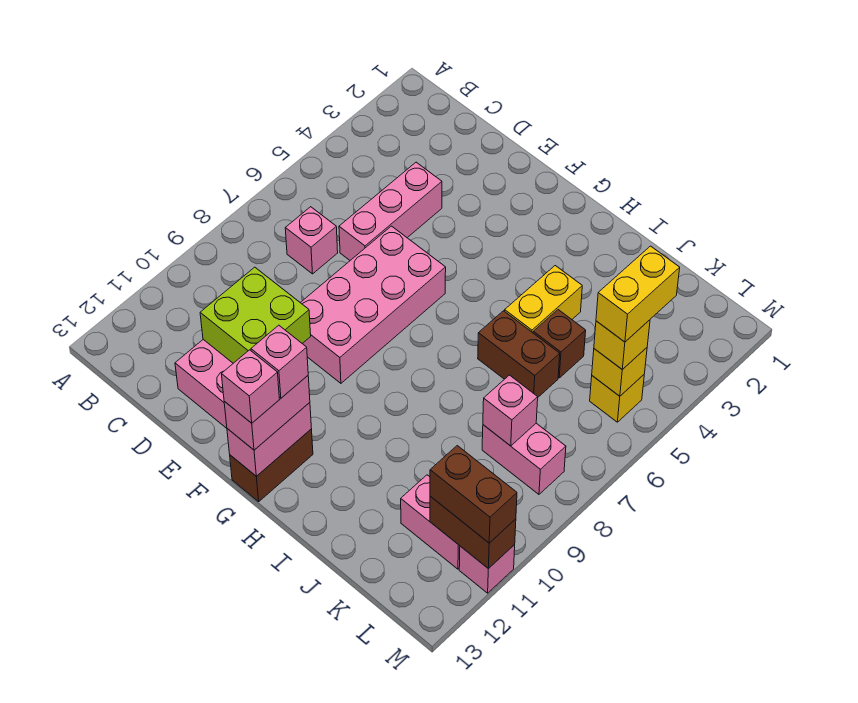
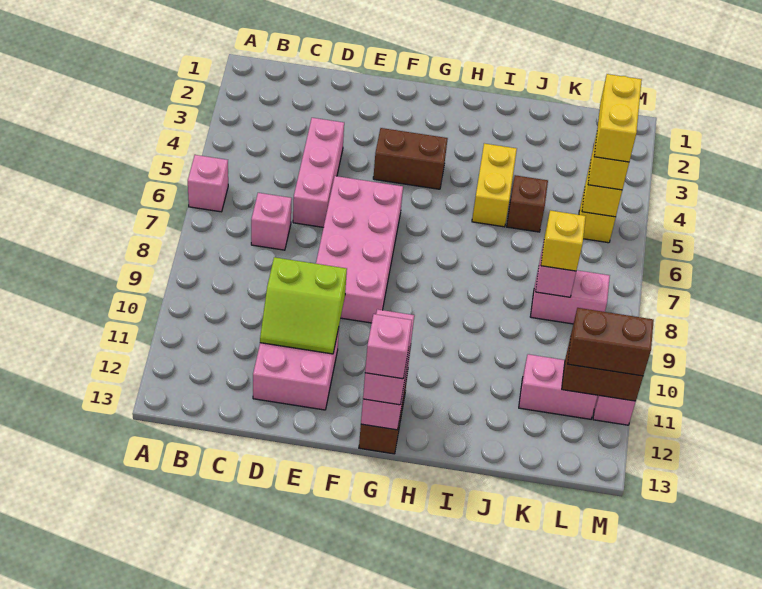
lime brick D10:E11 level 2 -> lime slope D10:E11 level 2 top 10
pink brick G12 level 4 -> pink brick A6 level 1
brown brick I6:J6 level 1 -> brown brick F4:G4 level 1
none -> yellow brick K8 level 3

